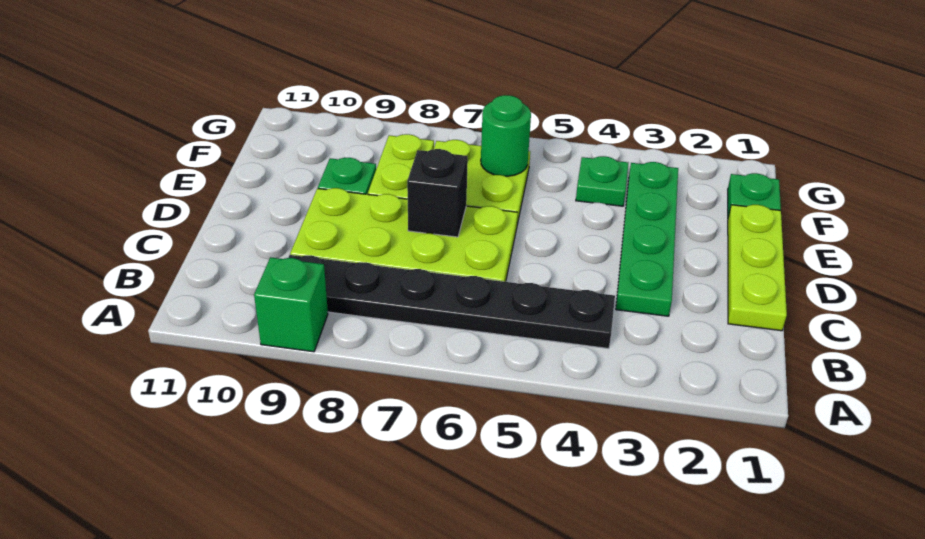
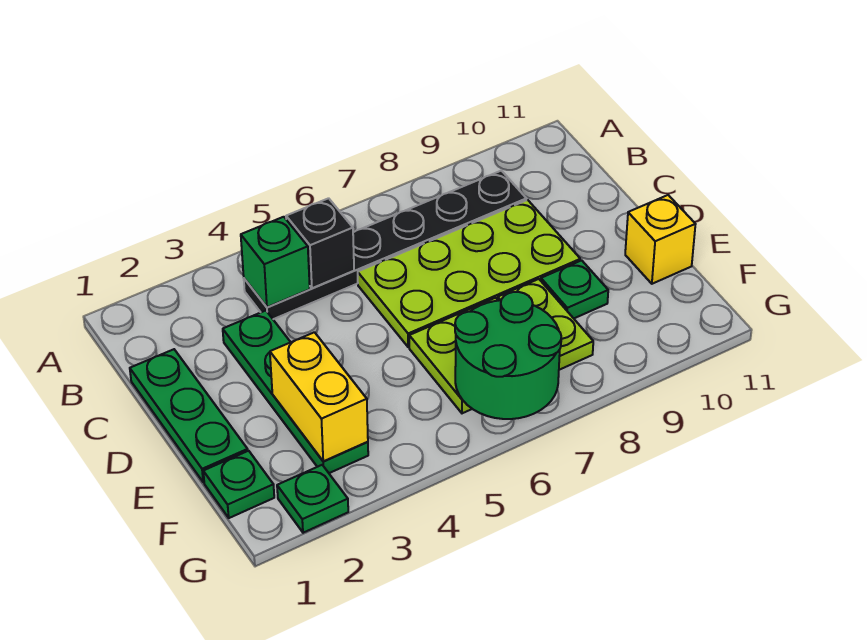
green brick A9 level 1 -> green brick B4 level 2
lime plate C1:E1 level 1 -> green plate C1:E1 level 1
black brick D7 level 2 -> black brick B5 level 2
none -> yellow brick E3:F3 level 2
none -> yellow brick E11 level 1
green plate F4 level 1 -> green plate G2 level 1
green round brick F6 level 2 -> green round brick F6:G7 level 2

